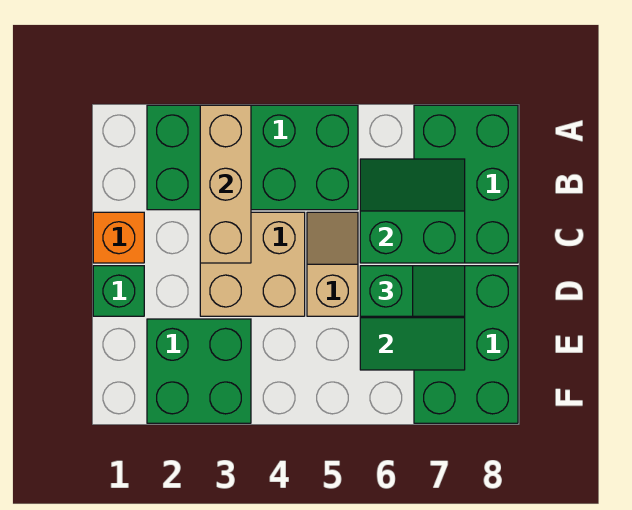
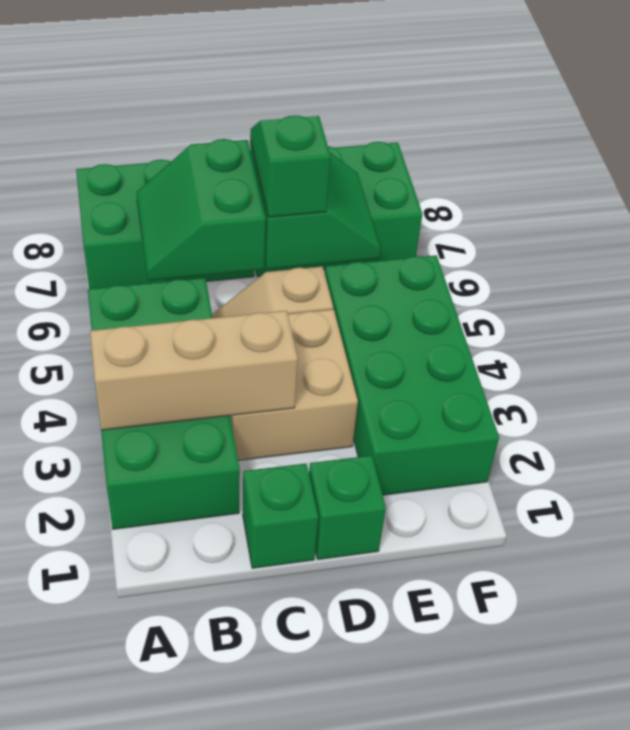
orange brick C1 level 1 -> green brick C1 level 1
green brick E2:F3 level 1 -> green brick E2:F5 level 1

